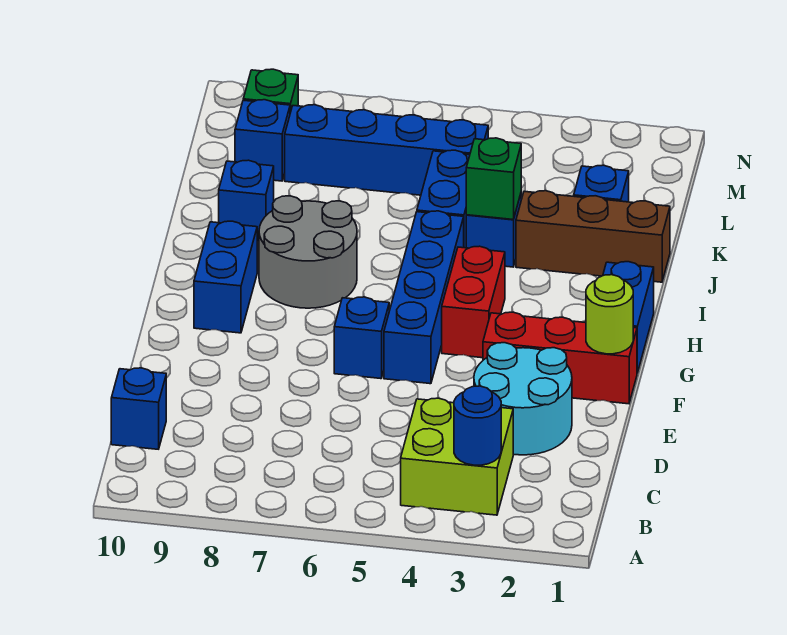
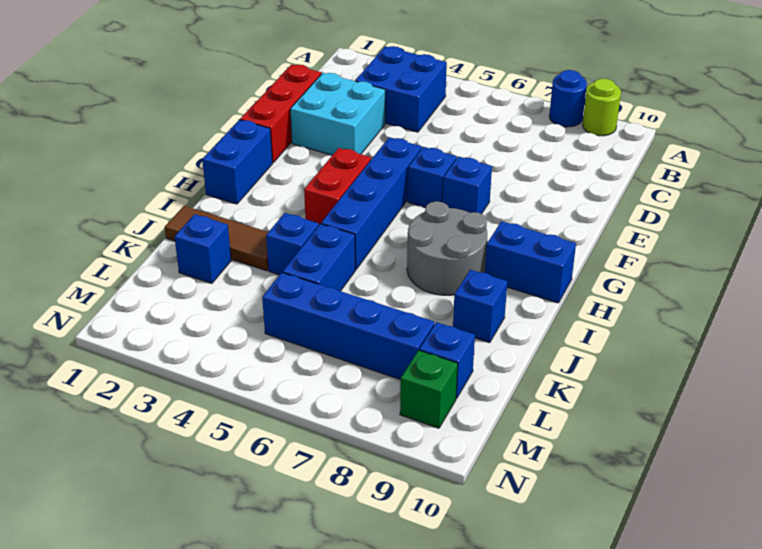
lime brick B3:C4 level 1 -> blue brick B3:C4 level 1
blue round brick B3 level 2 -> blue round brick A8 level 1
blue brick C10 level 1 -> blue brick F7 level 1
cyan round brick D2:E3 level 1 -> cyan brick D2:E3 level 1
red brick F1:F3 level 1 -> red brick D1:F1 level 1
lime round brick F1 level 2 -> lime round brick A9 level 1
blue brick G9:H9 level 1 -> blue brick H9:H10 level 1
brown brick J1:J3 level 1 -> brown tile J1:J3 level 1
green brick J4 level 2 -> none

